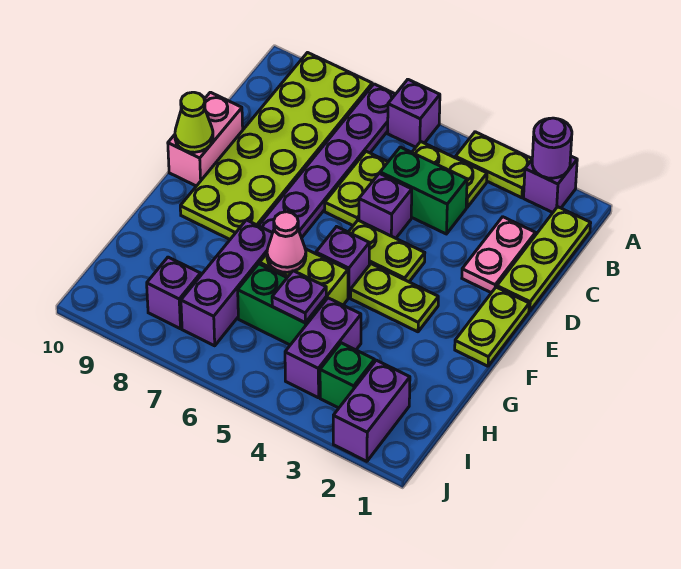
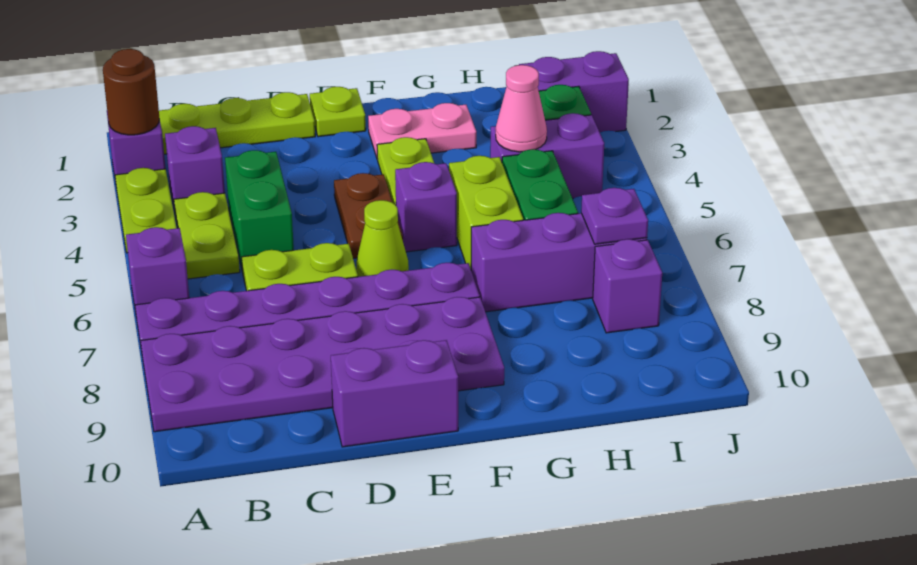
purple round brick A2 level 2 -> brown round brick A2 level 2
lime plate A8:F9 level 1 -> purple plate A8:F9 level 1
pink plate C2:D2 level 1 -> pink plate F2:G2 level 1
purple brick D5 level 1 -> purple brick B3 level 1
pink brick D10:E10 level 1 -> purple brick D10:E10 level 1
lime plate E1:F1 level 1 -> lime plate E1 level 1
lime plate E4:E5 level 1 -> brown plate E4:E5 level 1
lime cone E10 level 2 -> lime cone E6 level 1
pink cone G6 level 2 -> pink cone H4 level 2
purple plate H5 level 2 -> purple plate I7 level 2

